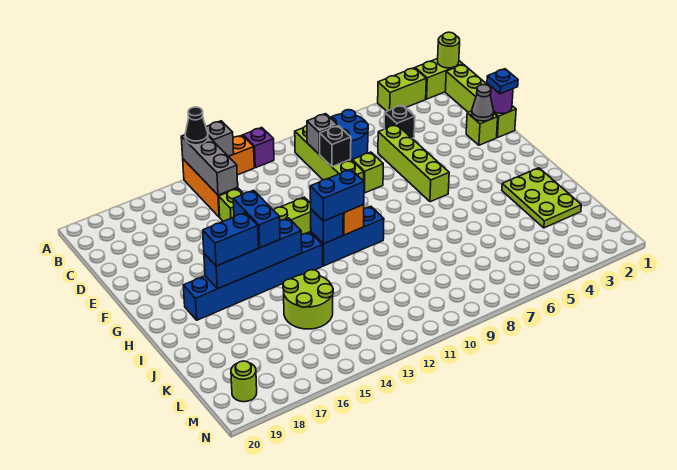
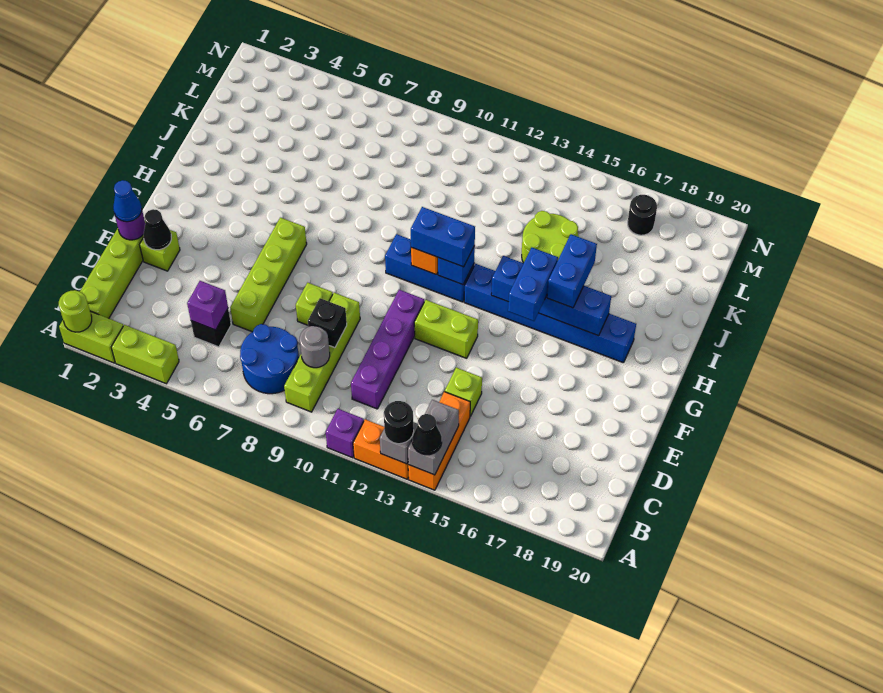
none -> black round brick A13 level 3
grey brick A14:C14 level 2 -> grey brick A14:B14 level 2
none -> purple brick C5 level 2
grey brick C9 level 2 -> grey round brick C9 level 2
none -> purple brick C11:F11 level 1
blue plate E1 level 3 -> blue cone E1 level 3
grey cone E2 level 2 -> black cone E2 level 2
blue brick H16:H17 level 3 -> blue brick H16:I16 level 3
lime plate I2:K3 level 1 -> none
none -> black round brick M17 level 1
lime round brick M19 level 1 -> none

